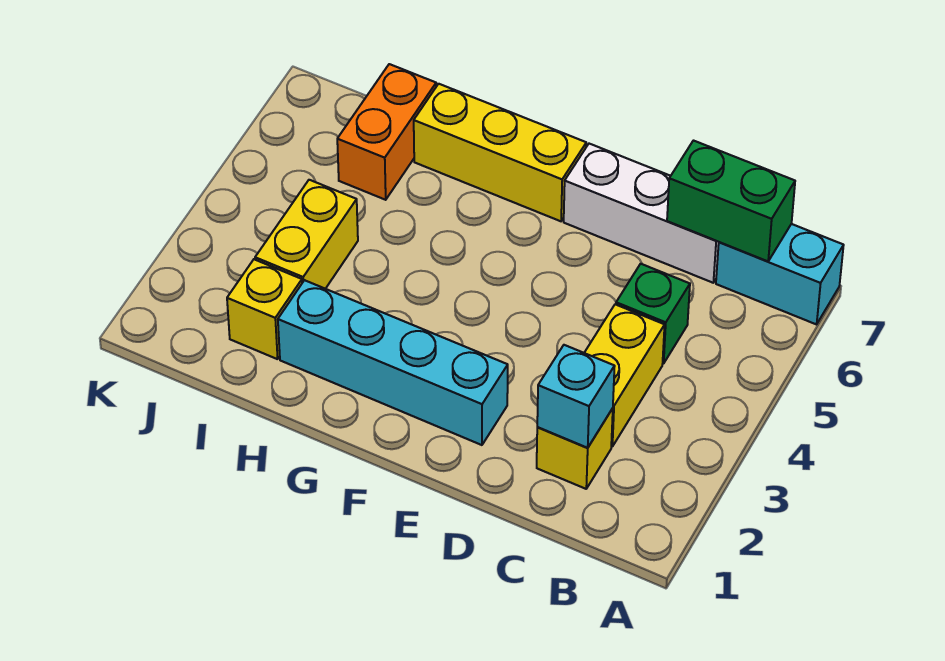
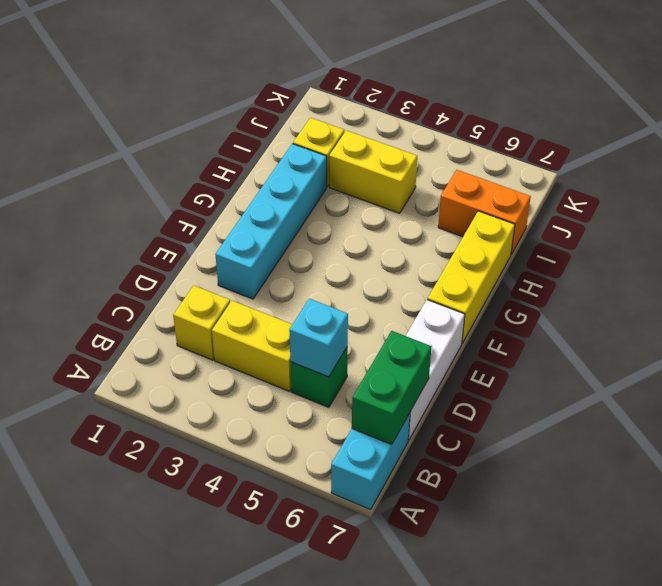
cyan brick C2 level 2 -> cyan brick C5 level 2

